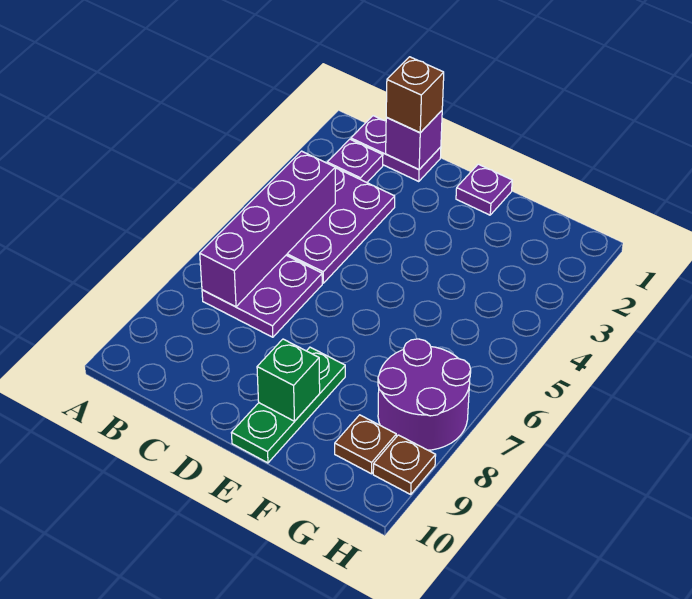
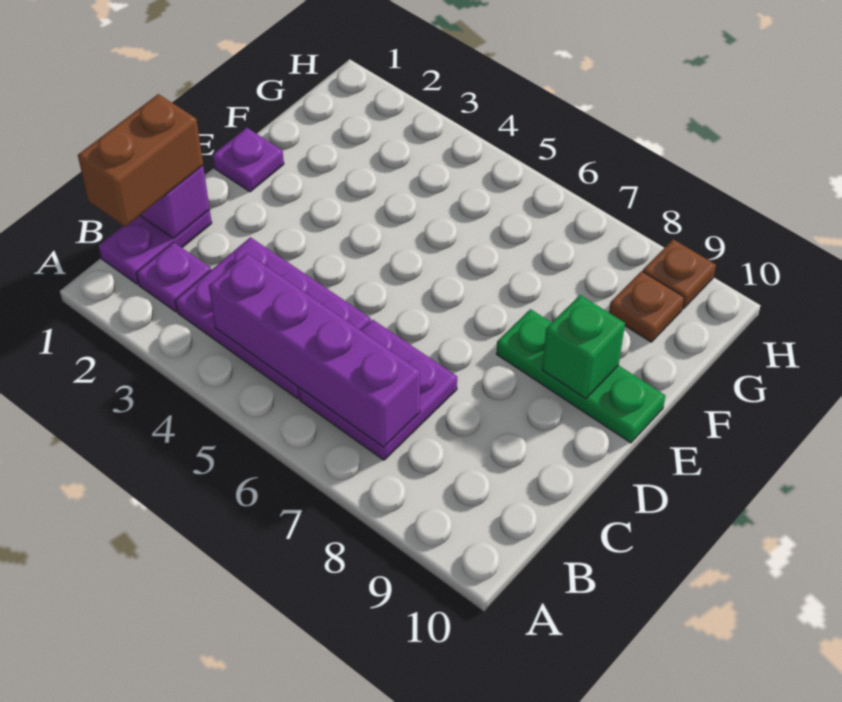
brown brick C1 level 3 -> brown brick B1:C1 level 3
purple round brick G7:H8 level 1 -> none

